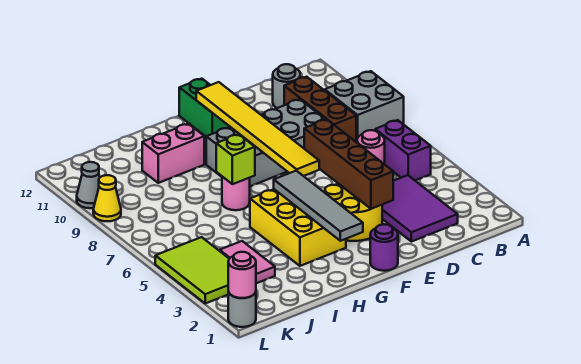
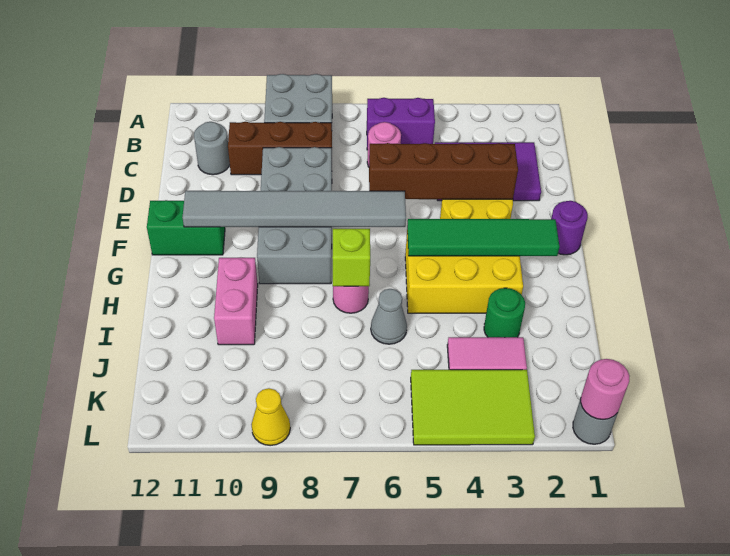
yellow tile F6:F11 level 2 -> grey tile F6:F11 level 2
grey tile G2:G5 level 2 -> green tile G2:G5 level 2
none -> green round brick I3 level 1
grey cone L10 level 1 -> grey cone I6 level 1

